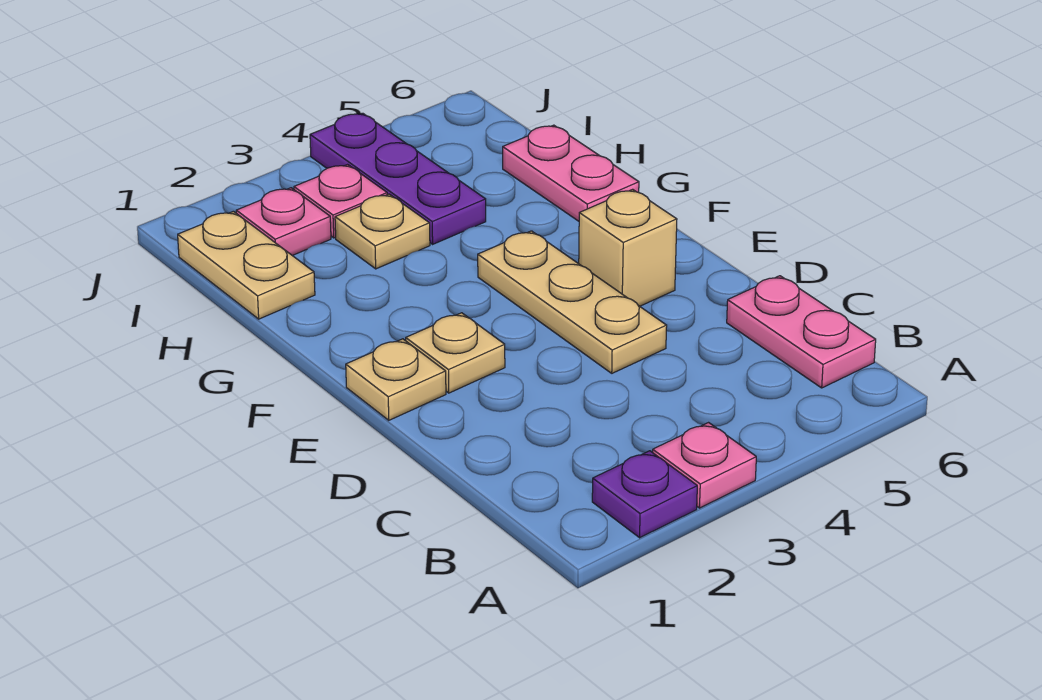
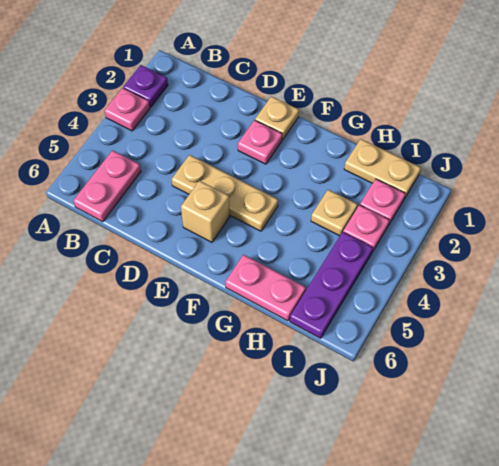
pink plate B6:C6 level 1 -> pink plate B5:B6 level 1
tan plate E2 level 1 -> pink plate E2 level 1
purple plate H4:J4 level 1 -> purple plate I4:I6 level 1

